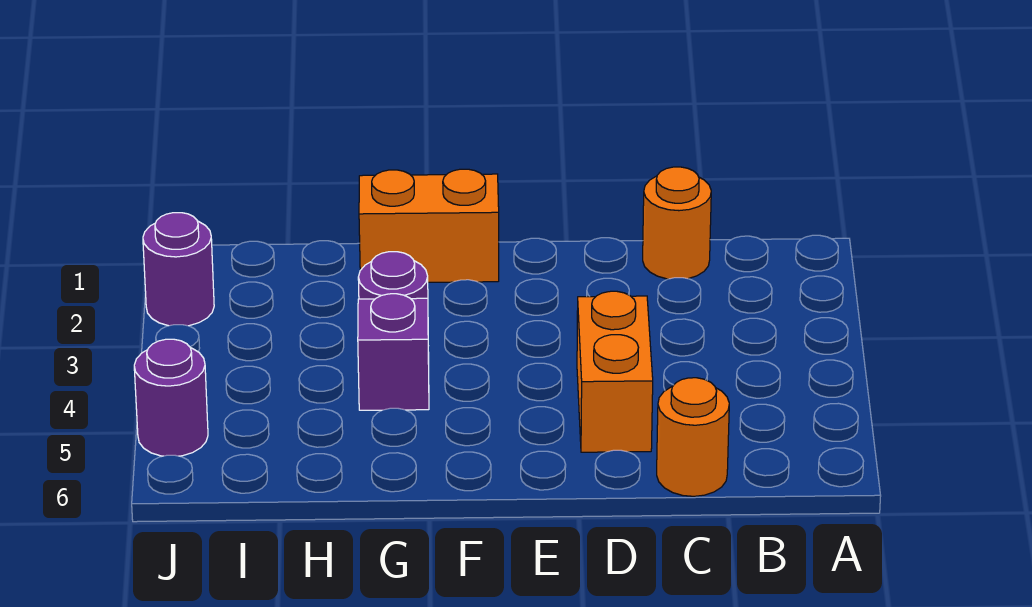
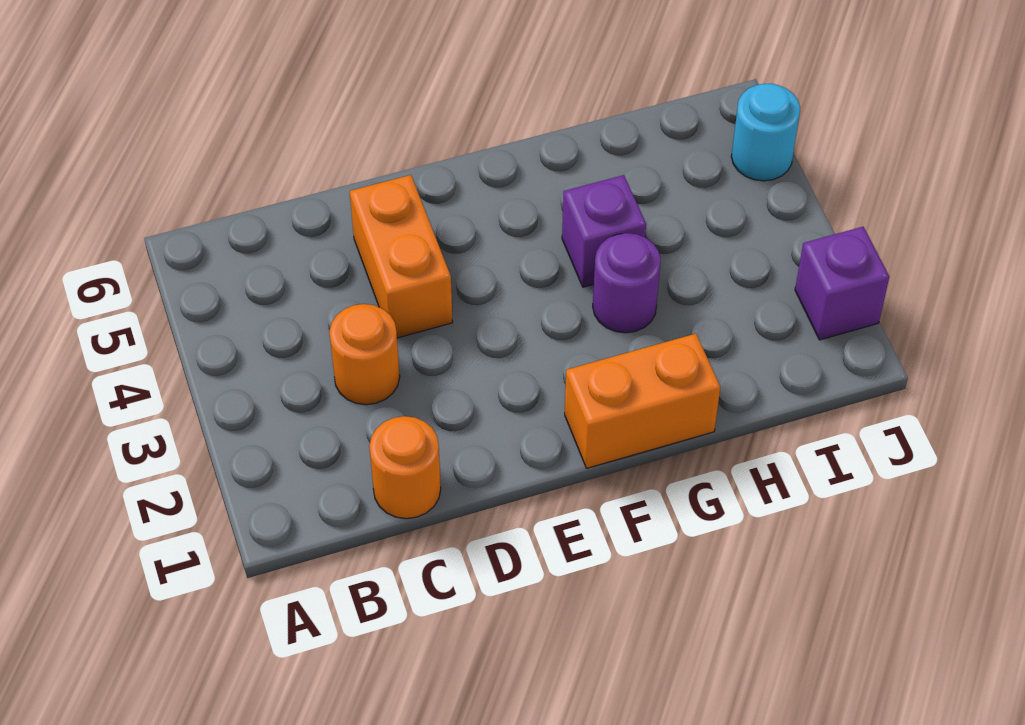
orange round brick C6 level 1 -> orange round brick C3 level 1
purple round brick J2 level 1 -> purple brick J2 level 1
purple round brick J5 level 1 -> cyan round brick J5 level 1

